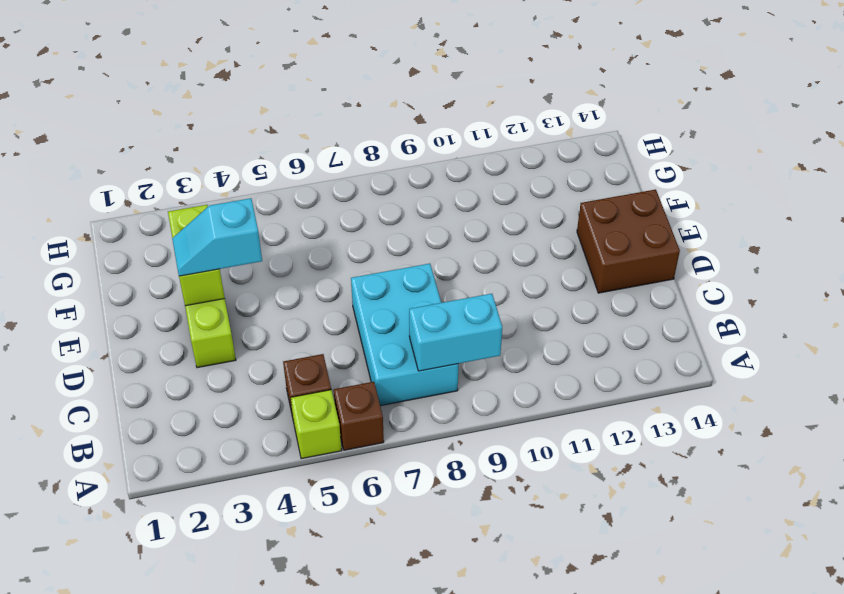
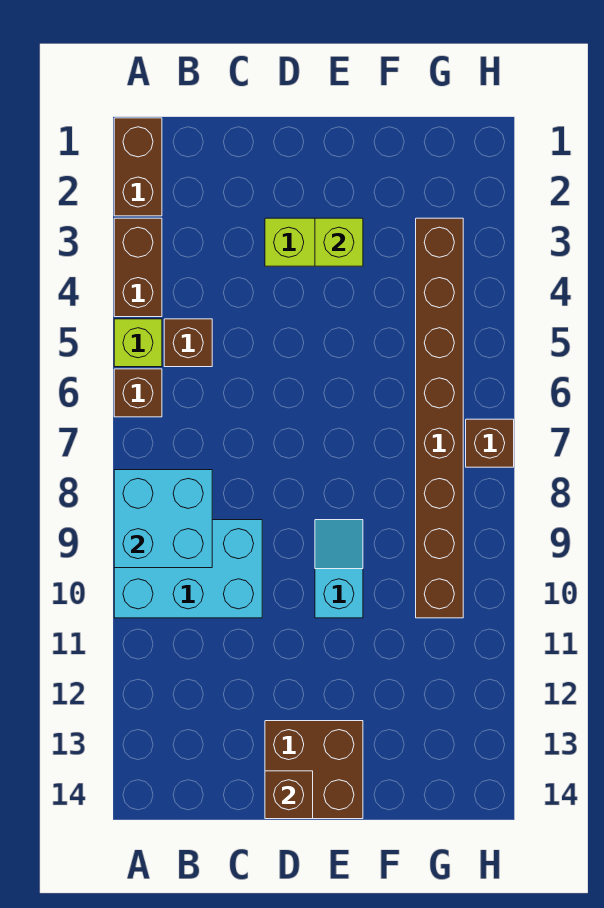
none -> brown brick A1:A2 level 1
none -> brown brick A3:A4 level 1
cyan brick B7:D8 level 1 -> cyan brick A9:C10 level 1
cyan brick B8:B9 level 2 -> cyan brick A8:B9 level 2
none -> brown brick D14 level 2
lime brick E3:F3 level 2 -> lime brick E3 level 2
cyan slope E3:E4 level 3 top 4 -> cyan slope E9:E10 level 1 top 10
none -> brown brick G3:G10 level 1
none -> brown brick H7 level 1

